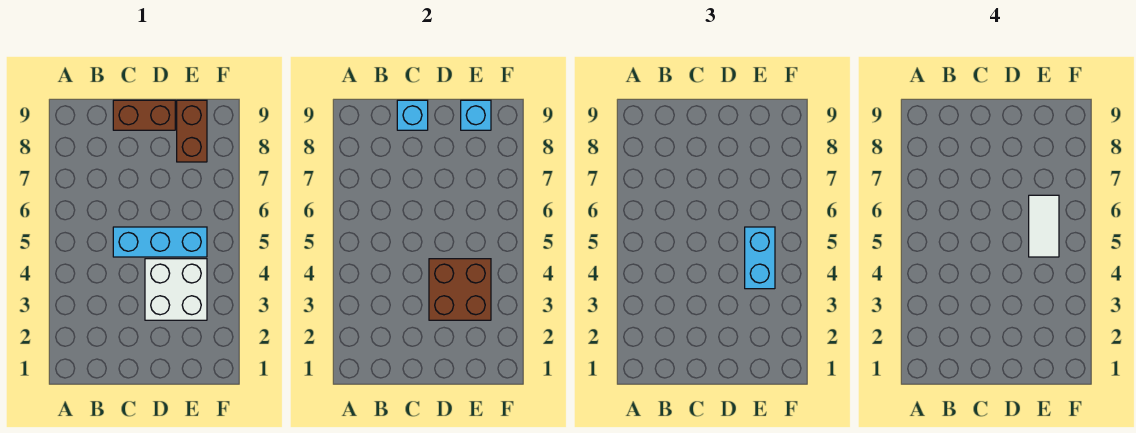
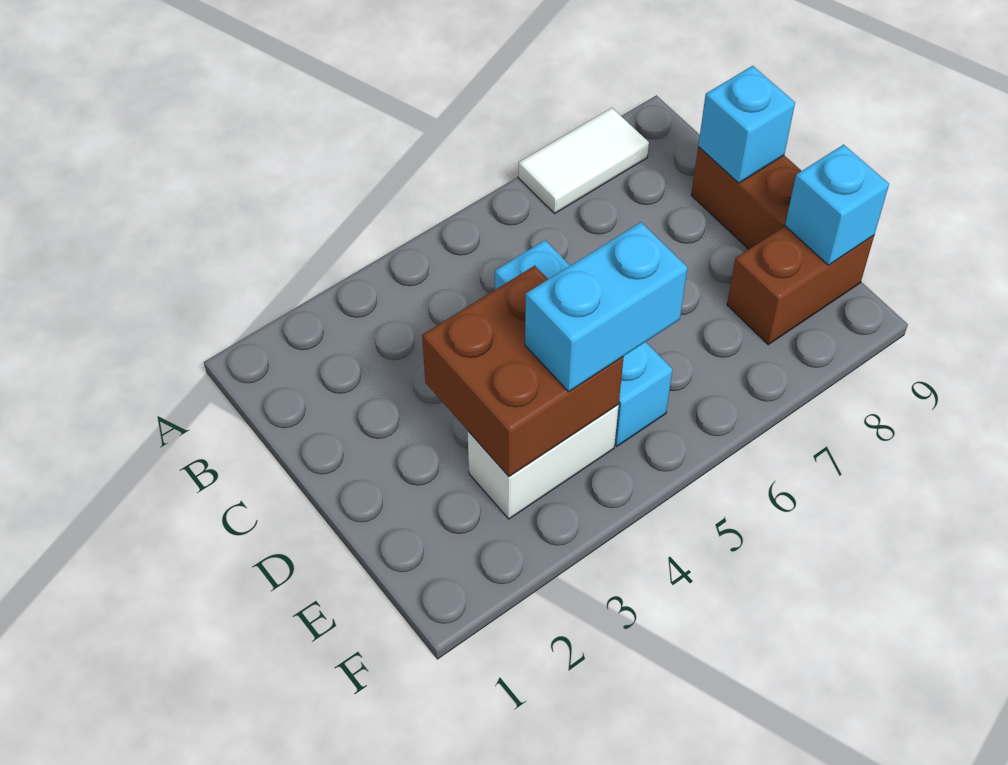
white brick D3:E4 level 1 -> white brick E3:E4 level 1
white tile E5:E6 level 4 -> white tile A7:A8 level 1

